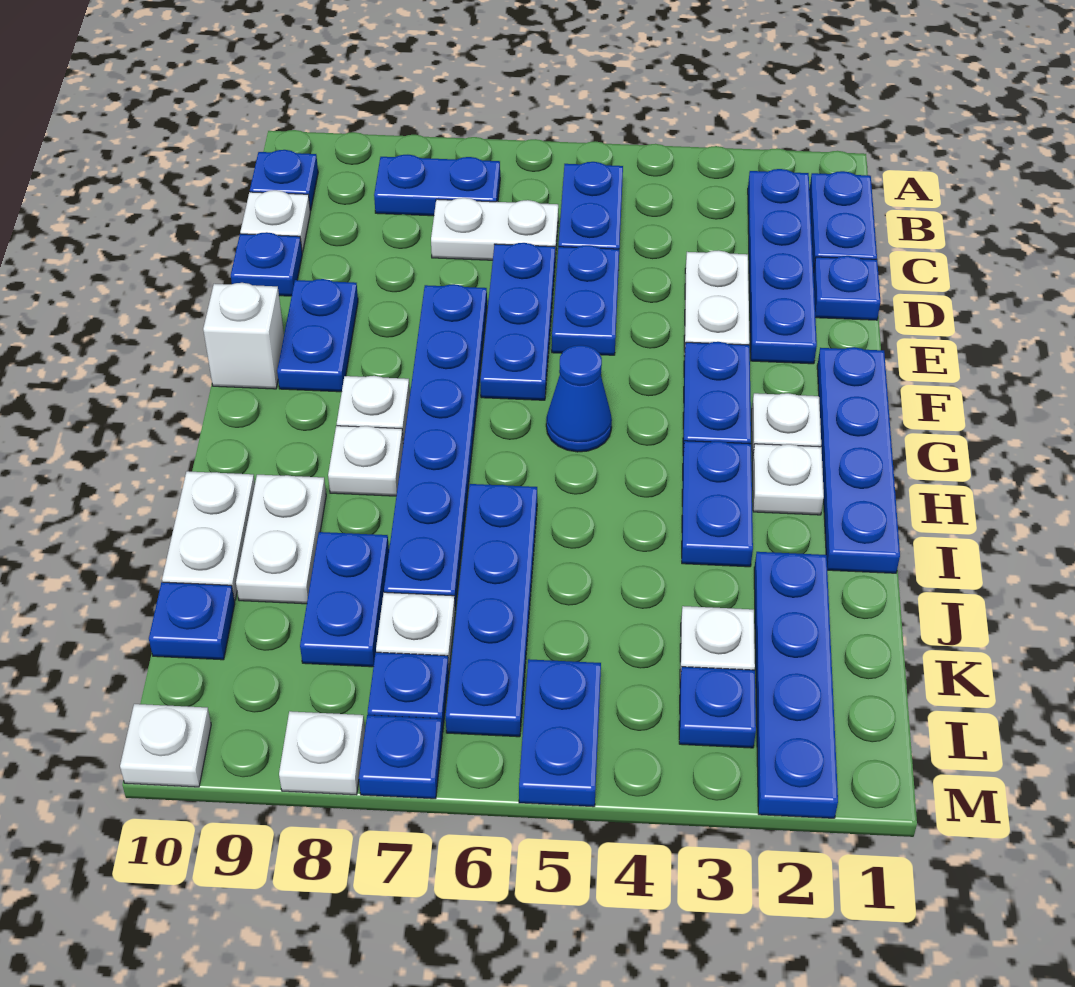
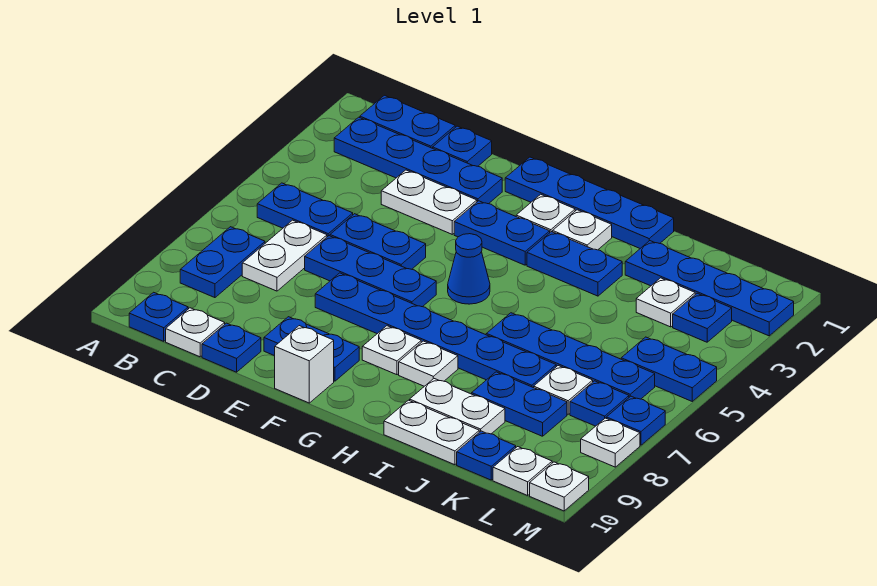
none -> white plate L10 level 1

